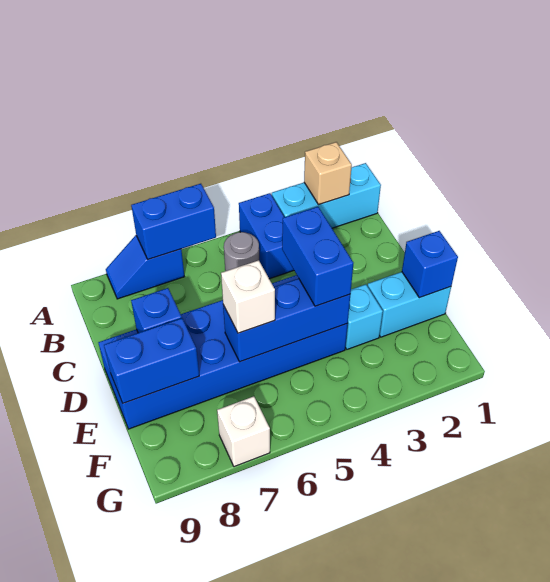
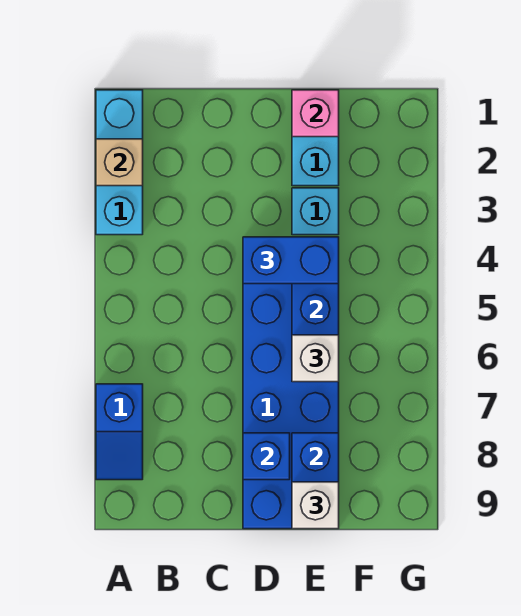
blue brick A4:B4 level 1 -> none
blue brick A6:A7 level 2 -> none
grey round brick B5 level 1 -> none
blue brick E1 level 2 -> pink brick E1 level 2
white brick G7 level 1 -> white brick E9 level 3

